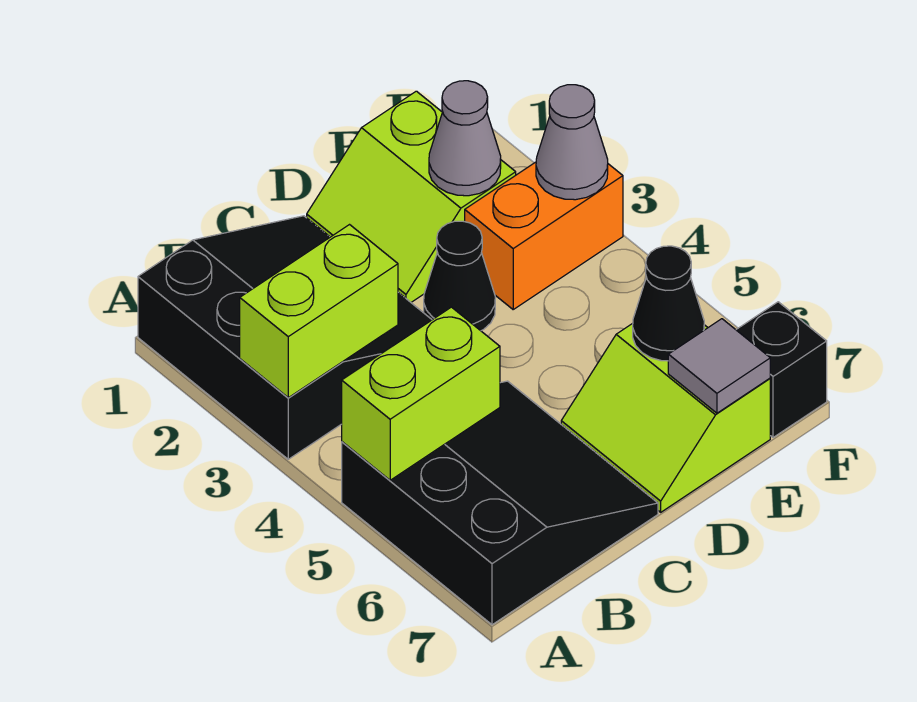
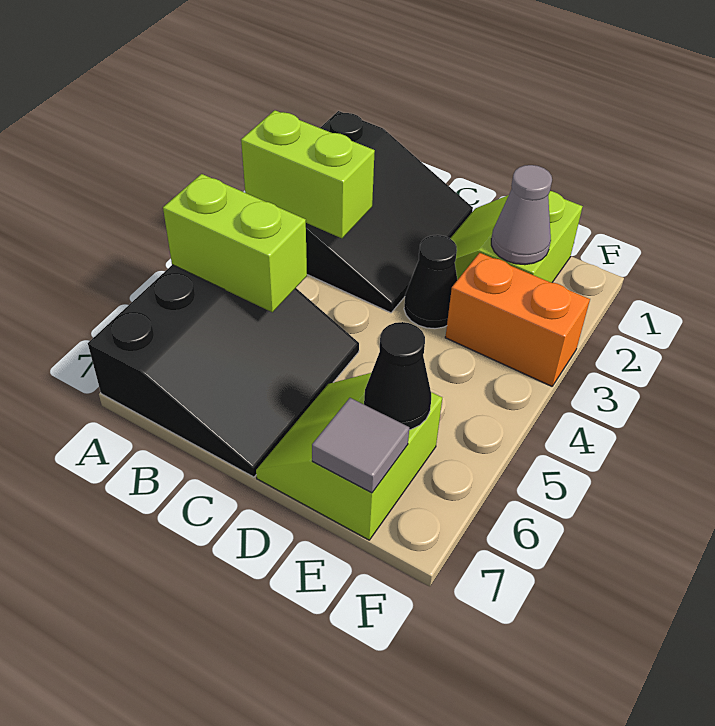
grey cone F3 level 2 -> none
black brick F7 level 1 -> none

